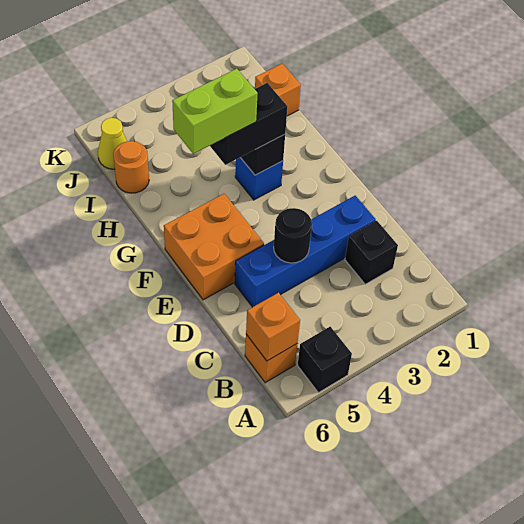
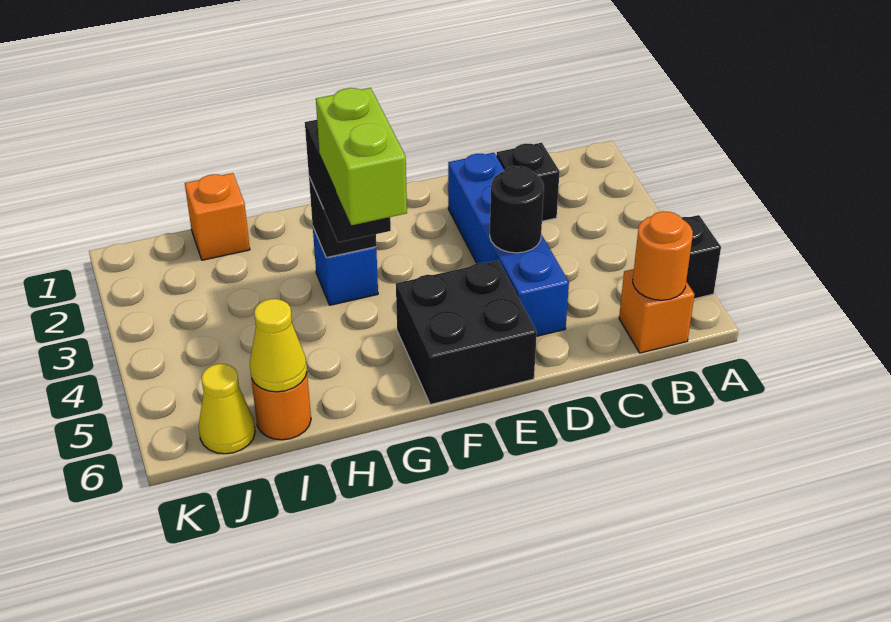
orange brick B6 level 2 -> orange round brick B6 level 2
orange brick E5:F6 level 1 -> black brick E5:F6 level 1
none -> yellow cone I6 level 2

